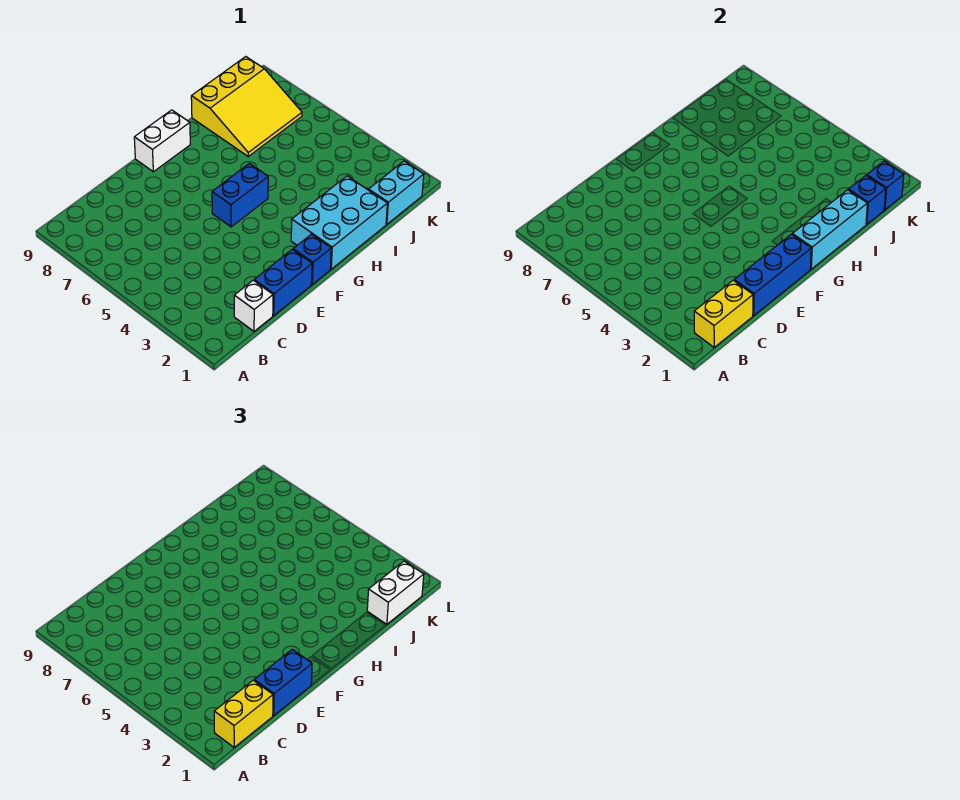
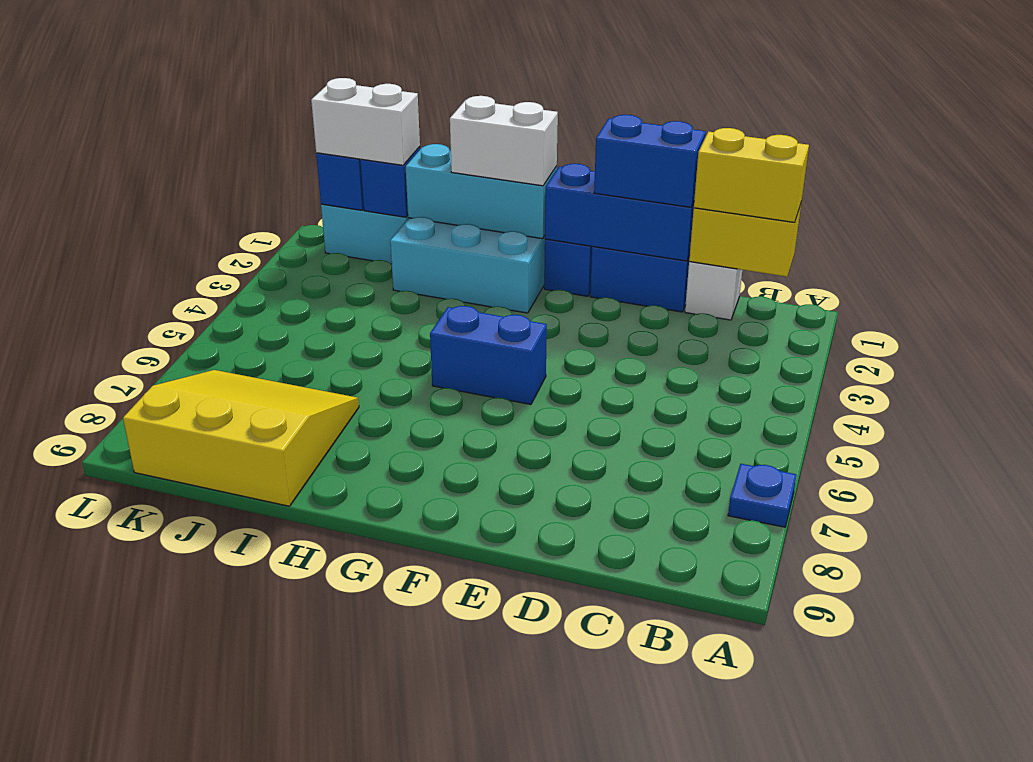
none -> blue plate A7 level 1
white brick F9:G9 level 1 -> white brick G1:H1 level 3

